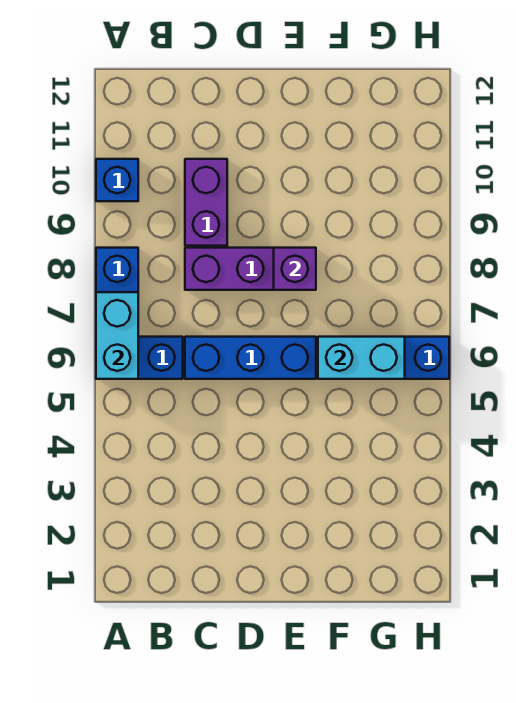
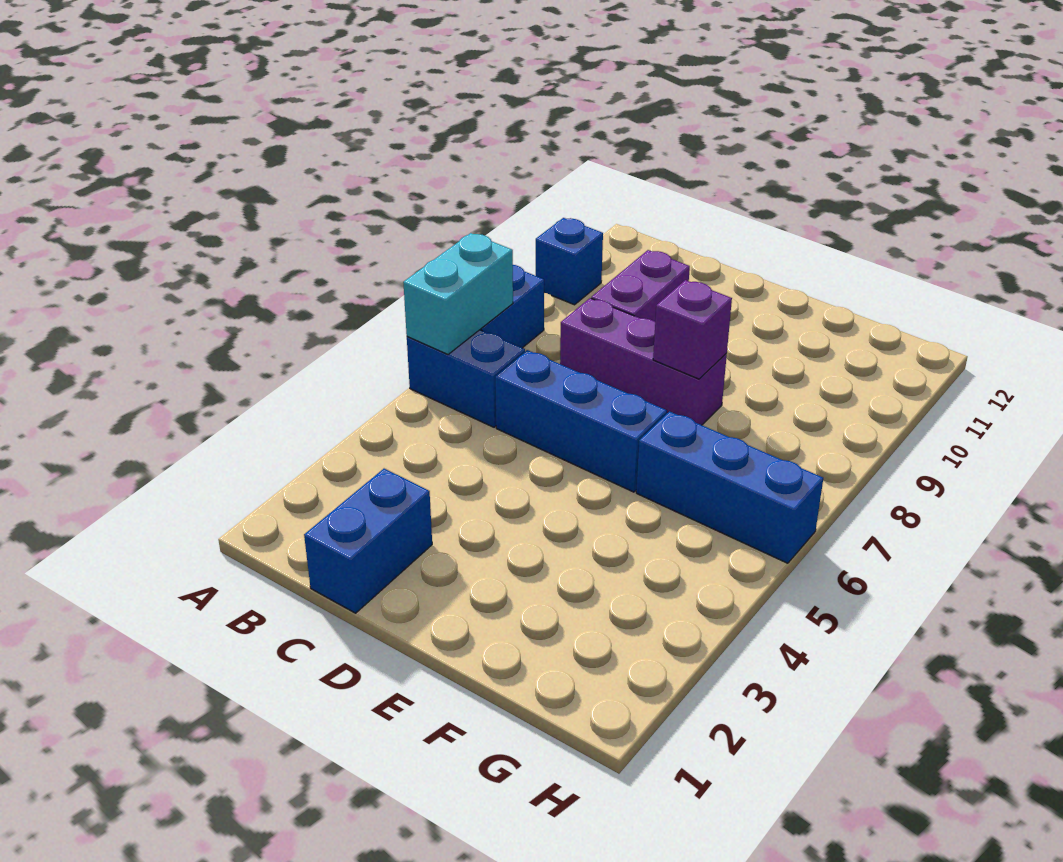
none -> blue brick C1:C2 level 1
cyan brick F6:G6 level 2 -> none

